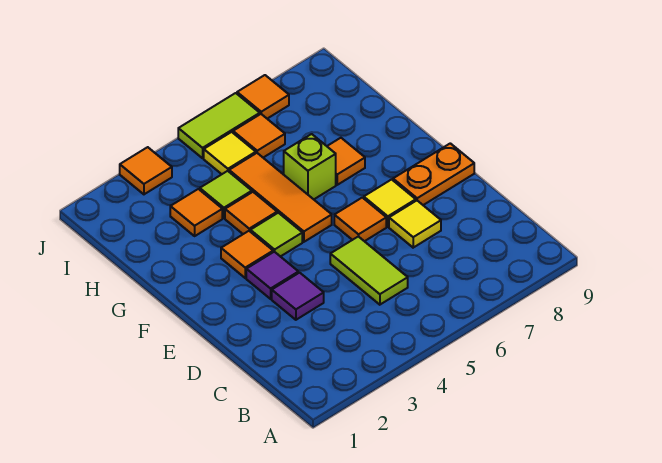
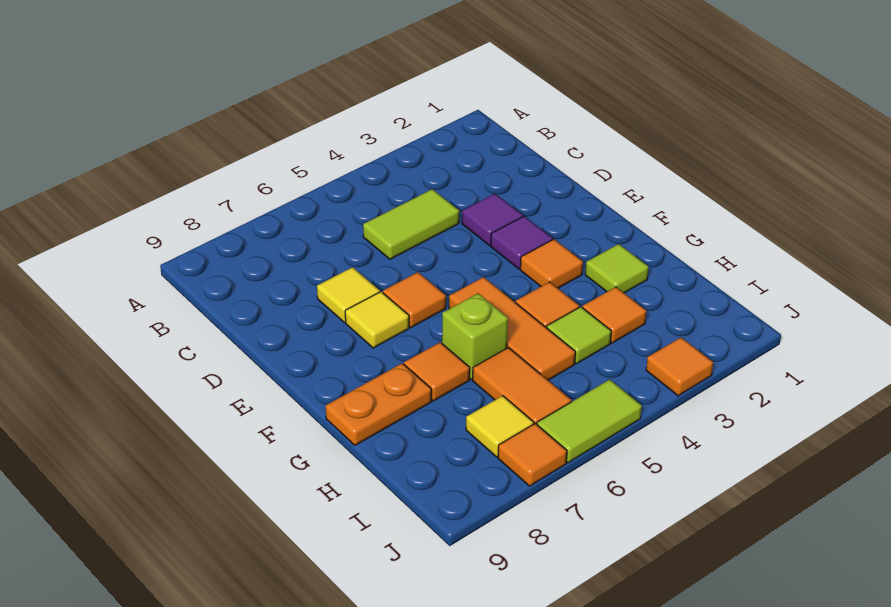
lime tile C5:D5 level 1 -> lime tile C4:C5 level 1
orange plate E8:E9 level 1 -> orange plate G8:G9 level 1
lime tile F4 level 1 -> lime tile G2 level 1
yellow tile I5 level 1 -> yellow tile I7 level 1
orange tile I6 level 1 -> orange tile H6:I6 level 1

